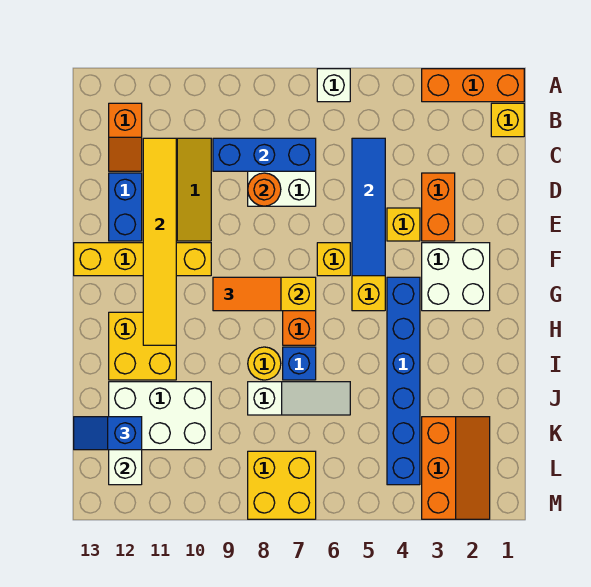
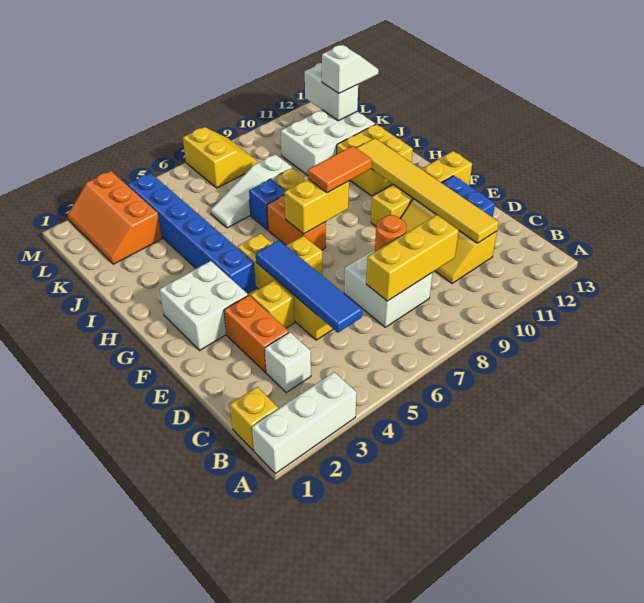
orange brick A1:A3 level 1 -> white brick A1:A3 level 1
white brick A6 level 1 -> white brick C3 level 1
orange slope B12:C12 level 1 top B -> none
blue brick C7:C9 level 2 -> yellow brick C7:C9 level 2
blue slope K12:K13 level 3 top 12 -> white slope K12:K13 level 3 top 12
yellow brick L7:M8 level 1 -> yellow slope L7:M8 level 1 top 7

